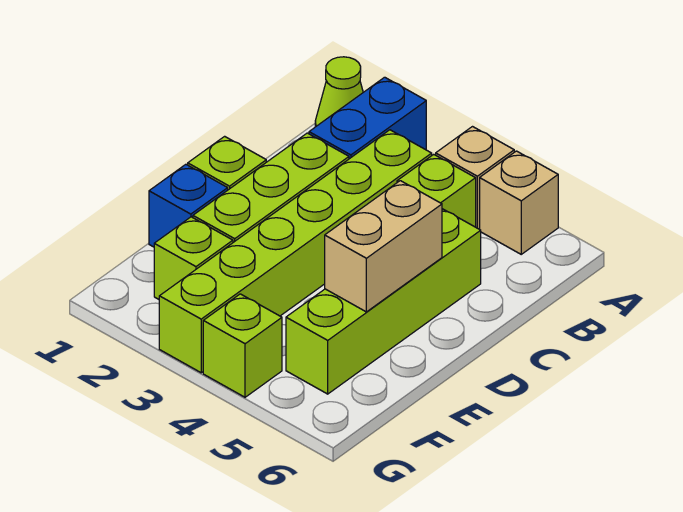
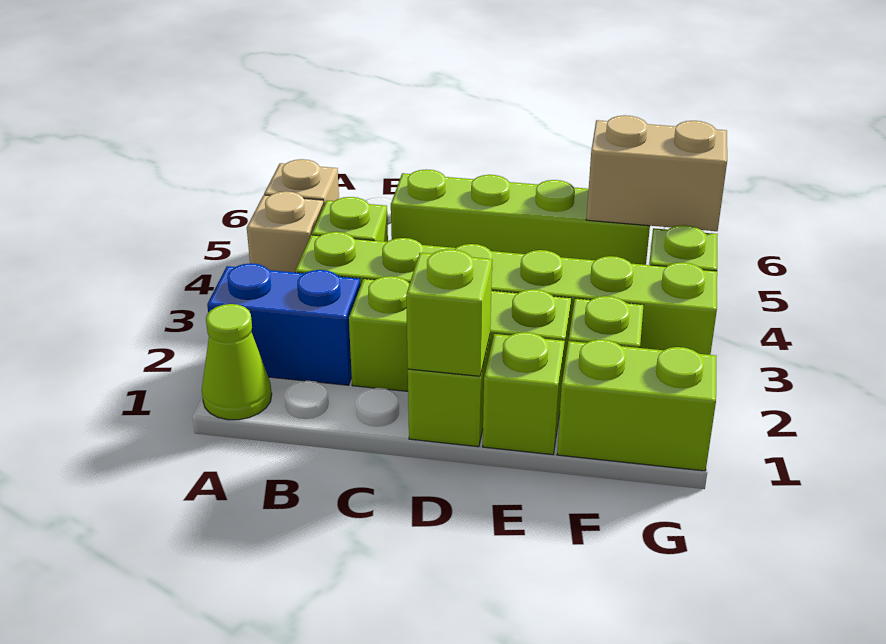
none -> lime brick D1 level 2
tan brick D5:E5 level 2 -> tan brick F5:G5 level 2
blue brick E1 level 1 -> lime brick E1 level 1
none -> lime brick F1:G1 level 1

